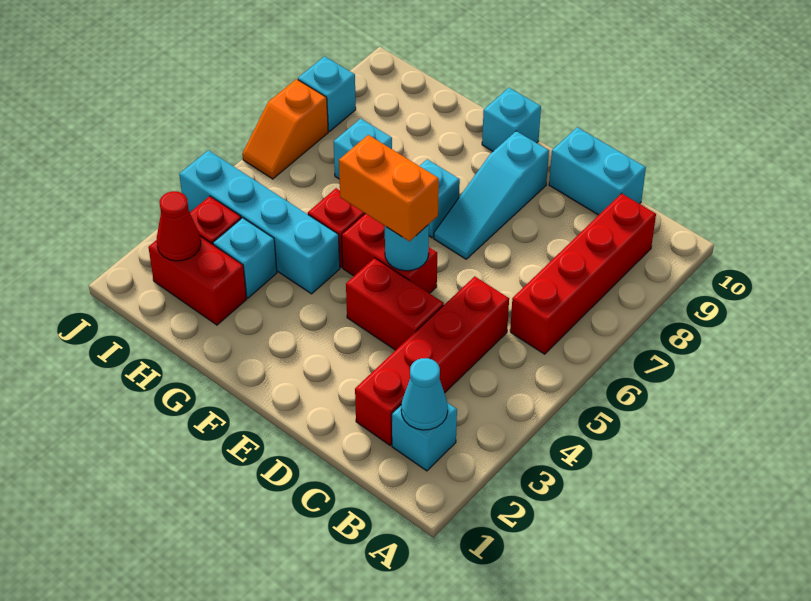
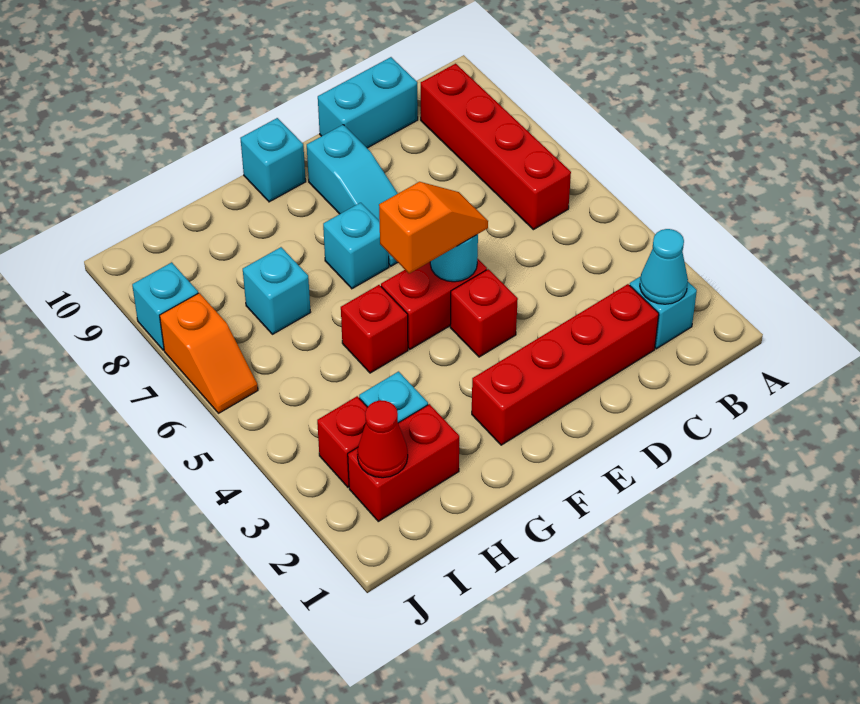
red brick C2:C5 level 1 -> red brick C2:F2 level 1
red brick D4:E4 level 1 -> red brick E4 level 1
orange brick E5:F5 level 3 -> orange slope E5:F5 level 3 top F
cyan brick G4:J4 level 1 -> none

